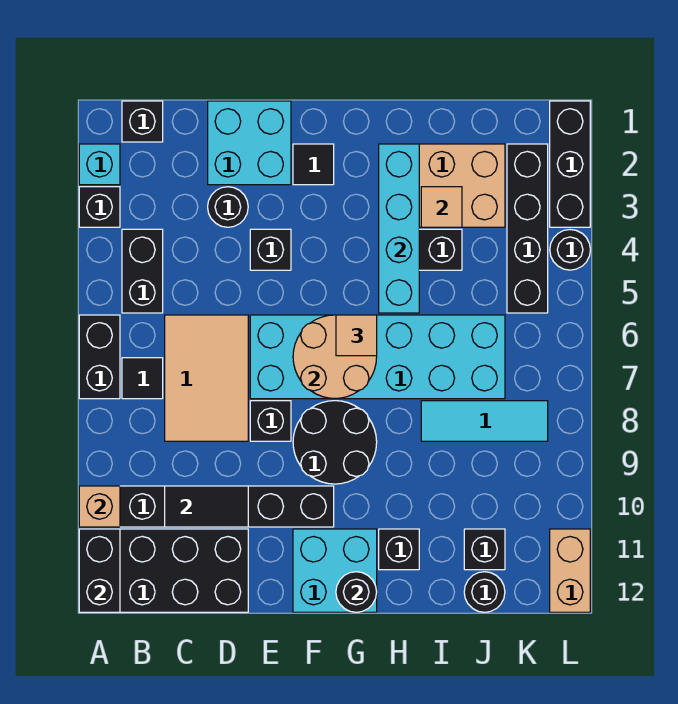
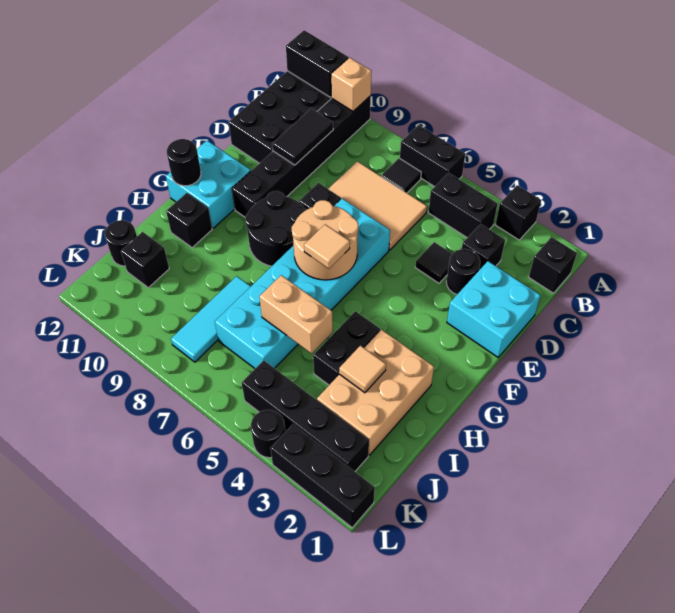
cyan brick A2 level 1 -> none
black brick E4 level 1 -> black brick C3 level 1
black tile F2 level 1 -> black tile D4 level 1
cyan brick H2:H5 level 2 -> none
tan brick L11:L12 level 1 -> tan brick I5:I6 level 2

